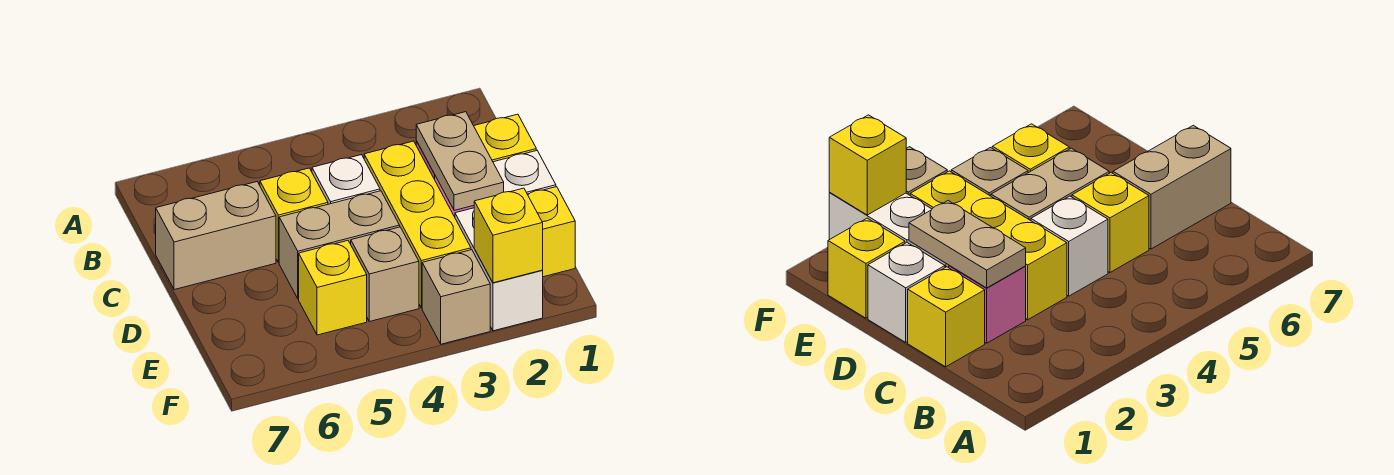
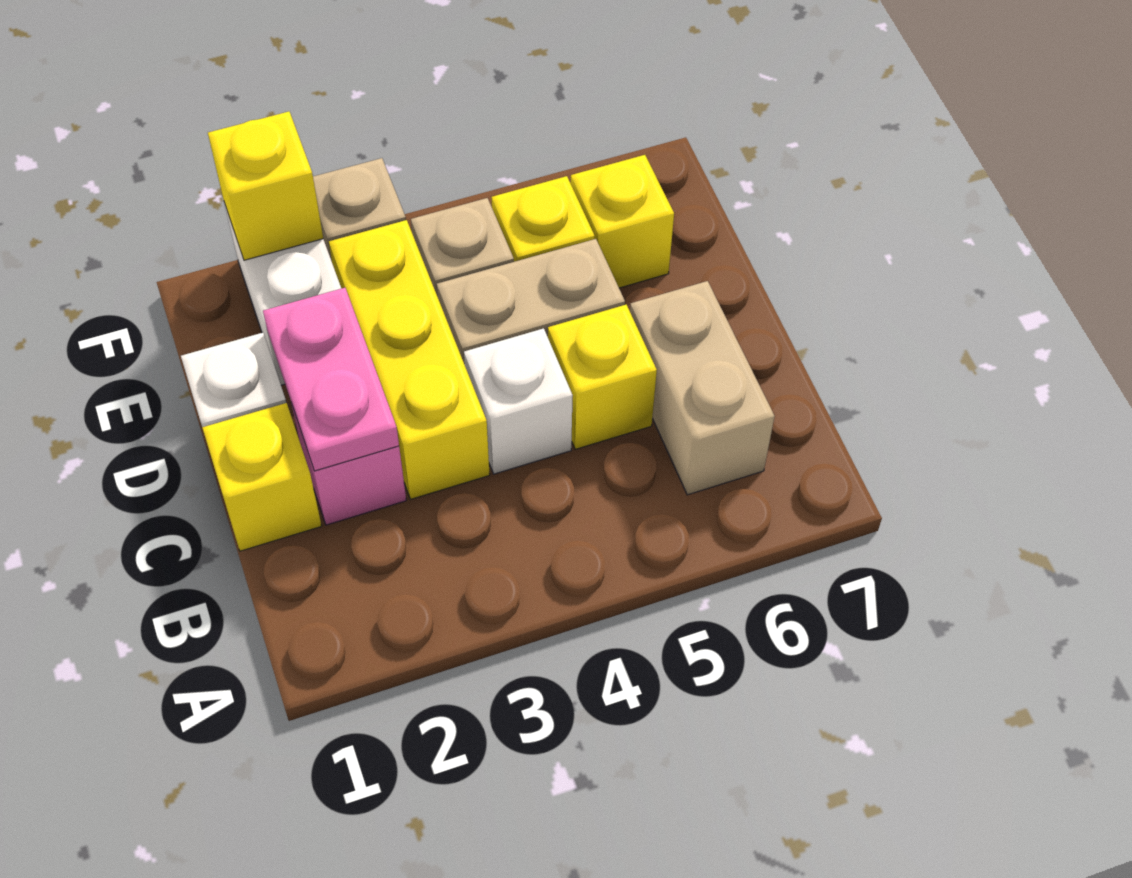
tan plate C2:D2 level 2 -> pink plate C2:D2 level 2
tan brick C6:C7 level 1 -> tan brick B6:C6 level 1
yellow brick E1 level 1 -> yellow brick E6 level 1

